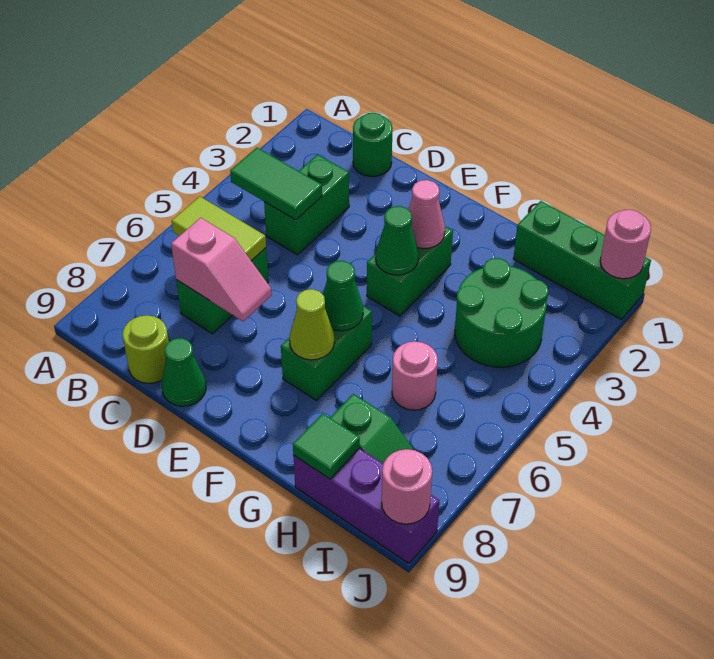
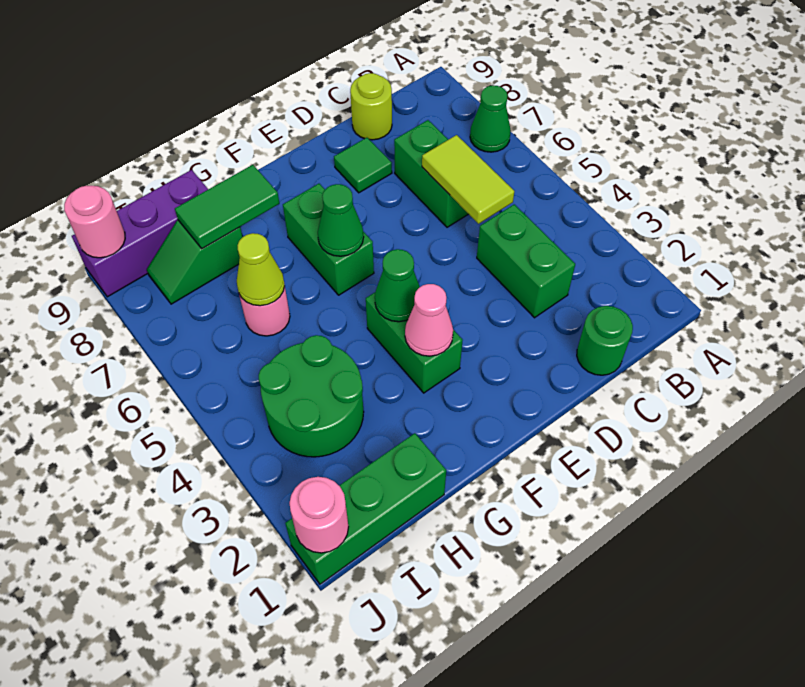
green tile B4:C4 level 2 -> green tile G8:H8 level 2
lime tile B6:C6 level 2 -> lime tile C5:C6 level 2
pink slope C7:D7 level 2 top C -> none
green cone D9 level 1 -> green cone A7 level 1
lime cone F7 level 2 -> lime cone H6 level 2
green tile H9 level 2 -> green tile D8 level 1

